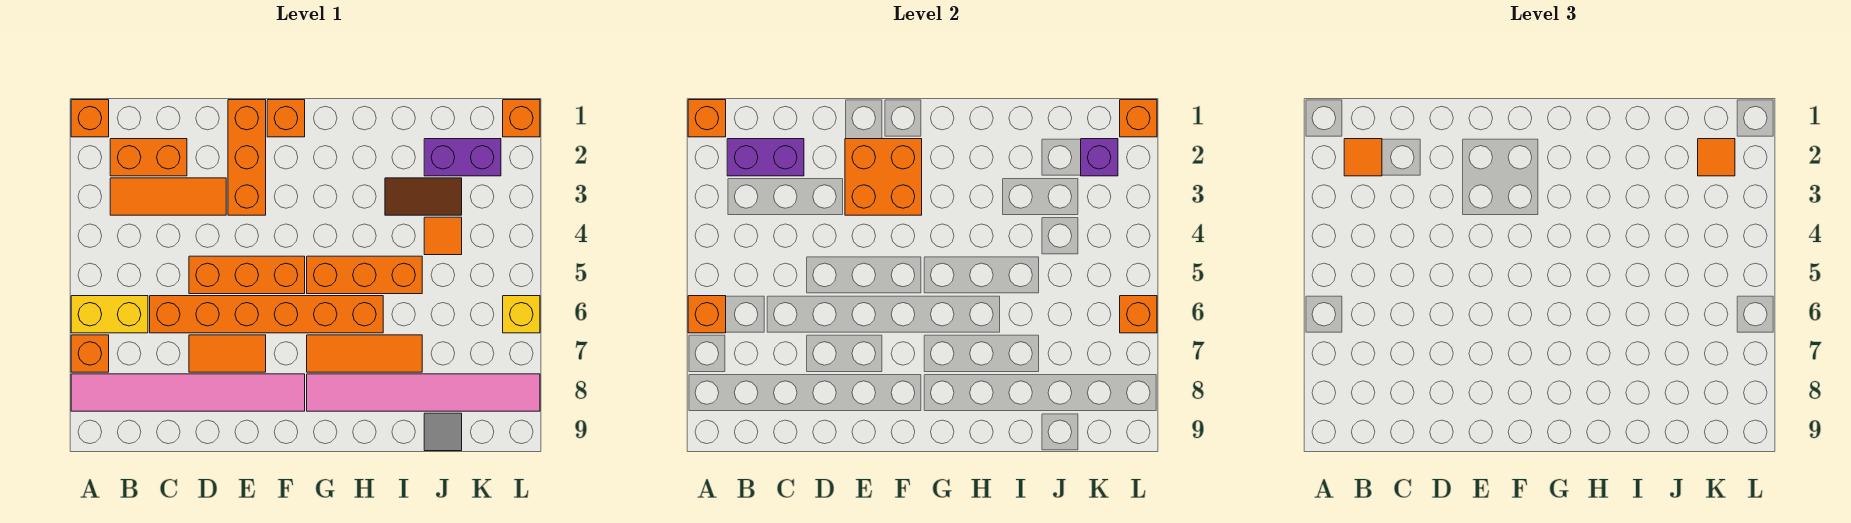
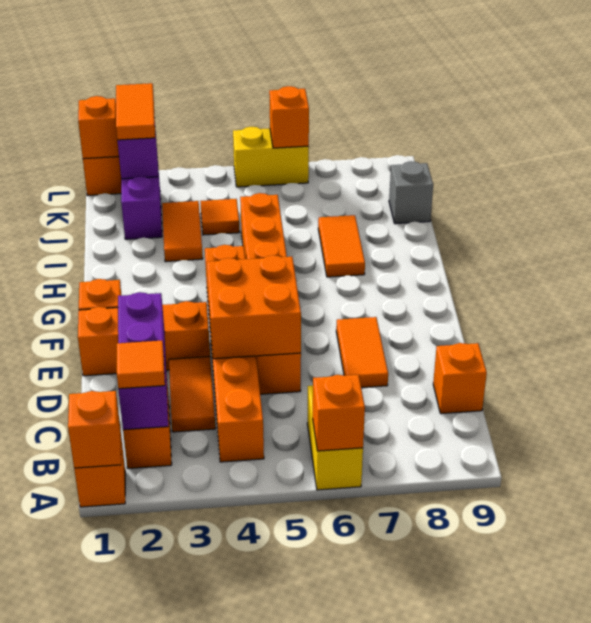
orange brick A7 level 1 -> orange brick C9 level 1
pink tile A8:F8 level 1 -> none
purple brick B2:C2 level 2 -> purple brick B2:D2 level 2
orange tile B3:D3 level 1 -> orange tile C3:D3 level 1
orange brick C6:H6 level 1 -> orange brick B4:G4 level 1
orange brick E2:F3 level 2 -> orange brick D4:E5 level 2
orange tile G7:I7 level 1 -> orange tile H7:I7 level 1
pink tile G8:L8 level 1 -> none
brown tile I3:J3 level 1 -> orange tile I3:J3 level 1
grey tile J9 level 1 -> grey brick J9 level 1
orange tile K2 level 3 -> orange tile K2:L2 level 3
yellow brick L6 level 1 -> yellow brick L5:L6 level 1

